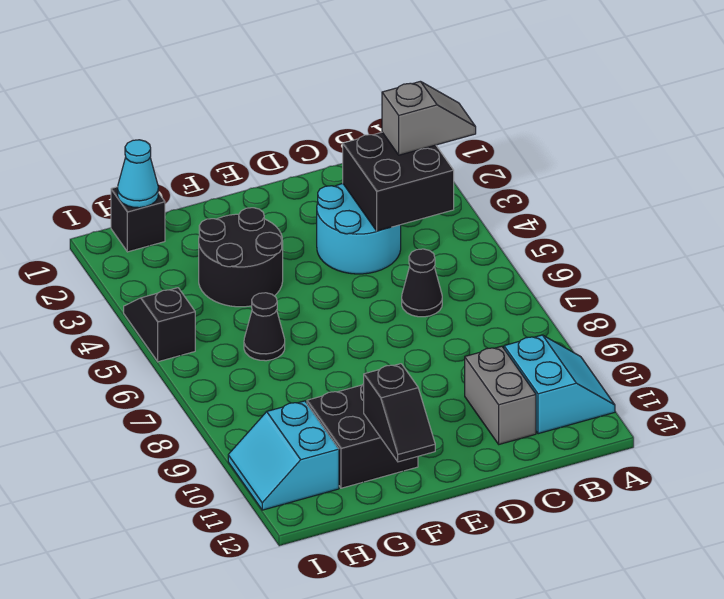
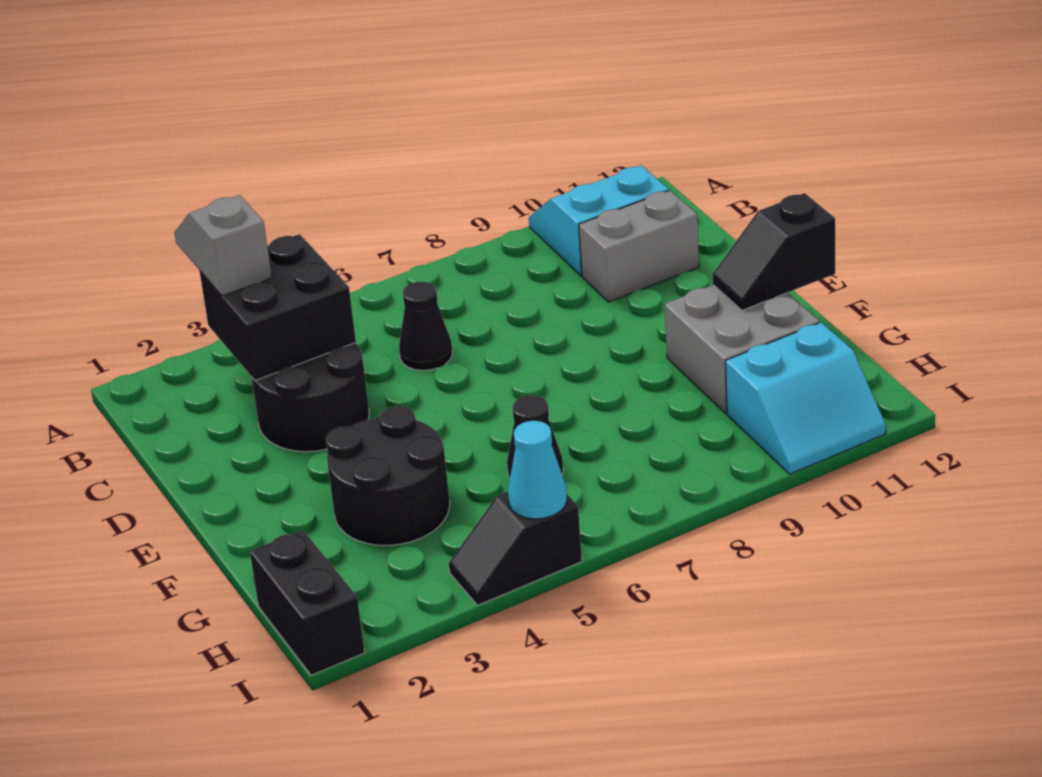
cyan round brick C3:D4 level 1 -> black round brick C3:D4 level 1
black brick F10:G11 level 1 -> grey brick F10:G11 level 1
black slope F11:F12 level 2 top 11 -> black slope F11:F12 level 2 top 12
black brick H1 level 1 -> black brick H1:I1 level 1
cyan cone H1 level 2 -> cyan cone I5 level 2

